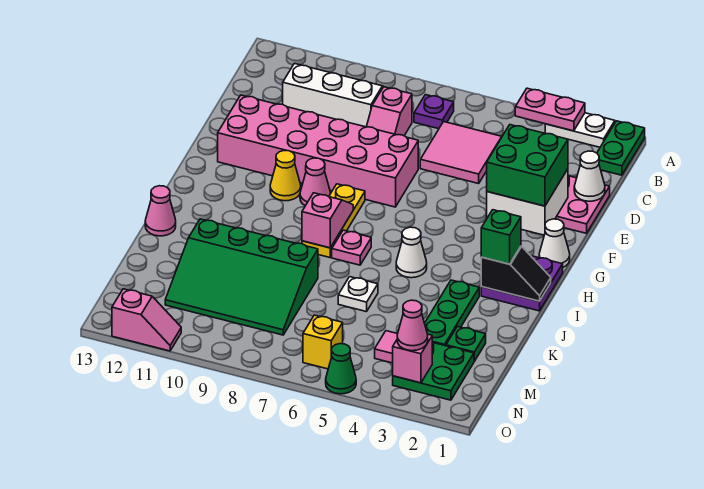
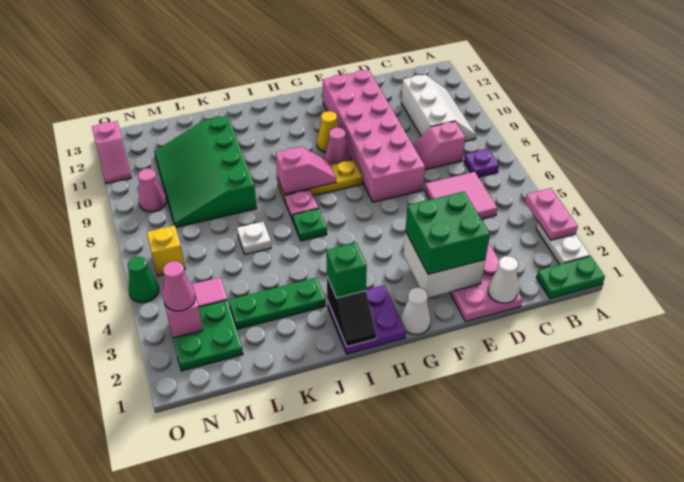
white cone I5 level 1 -> none
pink cone J13 level 1 -> pink cone N9 level 1
green plate L2 level 1 -> green plate I6 level 1

